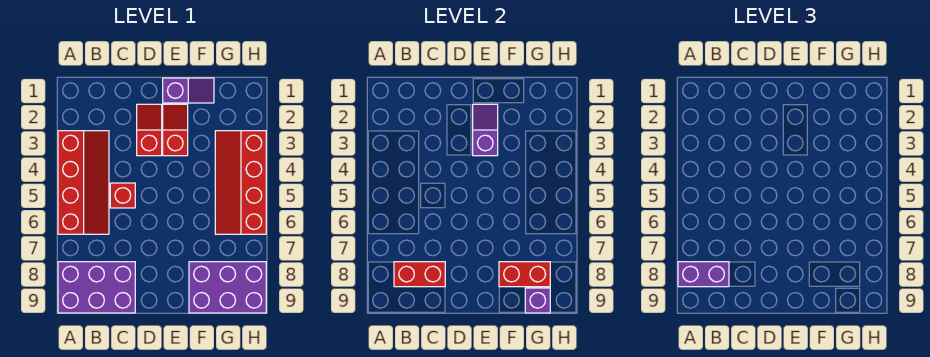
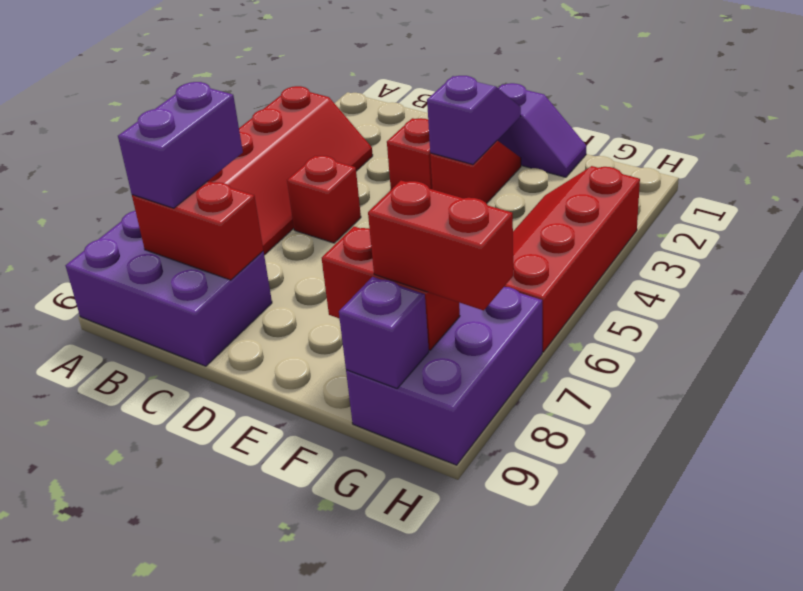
purple brick A8:B8 level 3 -> purple brick B7:B8 level 3
purple brick F8:H9 level 1 -> purple brick G7:H9 level 1
none -> red brick G8:H8 level 3

